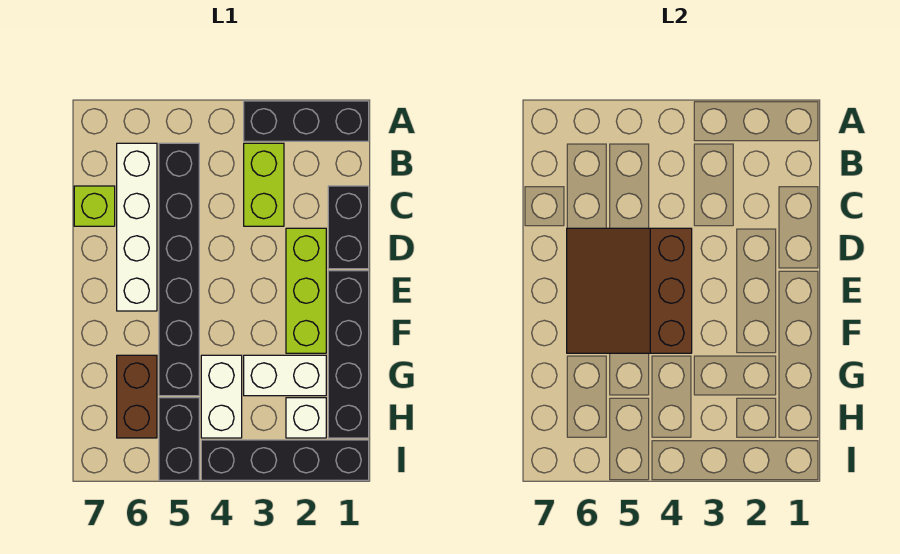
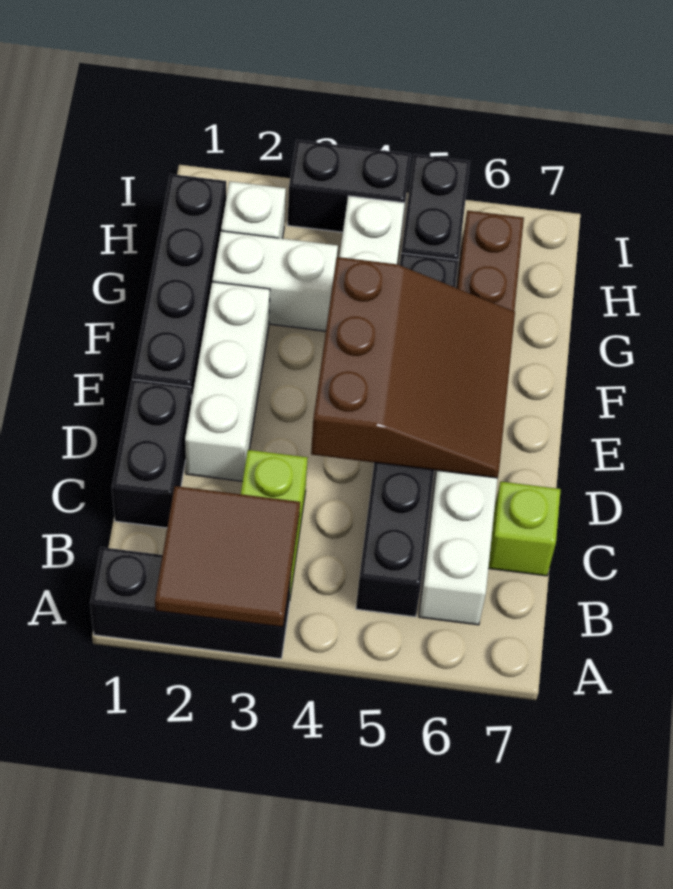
none -> brown tile A2:B3 level 2
lime brick D2:F2 level 1 -> white brick D2:F2 level 1
black brick I1:I4 level 1 -> black brick I3:I4 level 1

